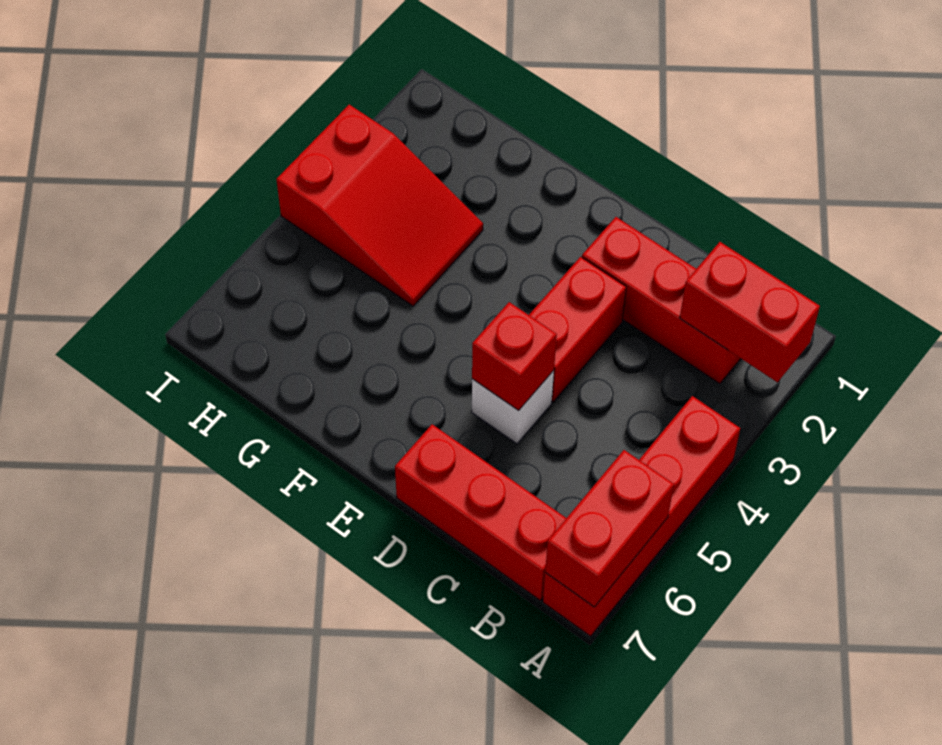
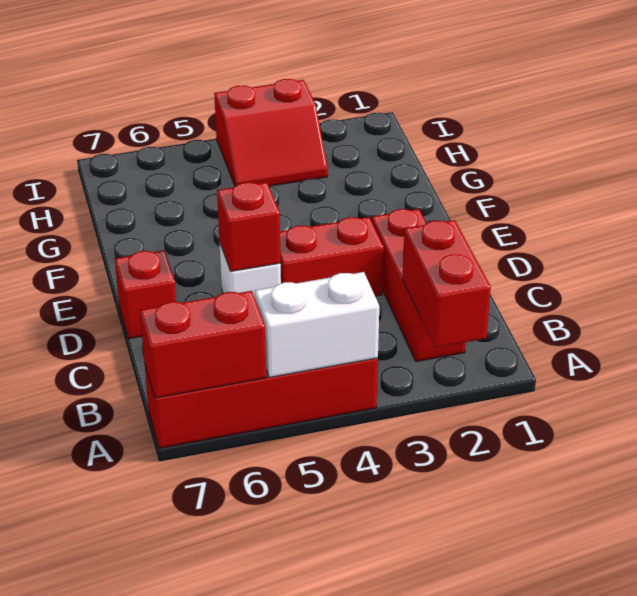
none -> white brick A4:A5 level 2
red brick B7:D7 level 1 -> red brick D7 level 1
red slope G3:I4 level 1 top I -> red slope H3:I4 level 1 top I

